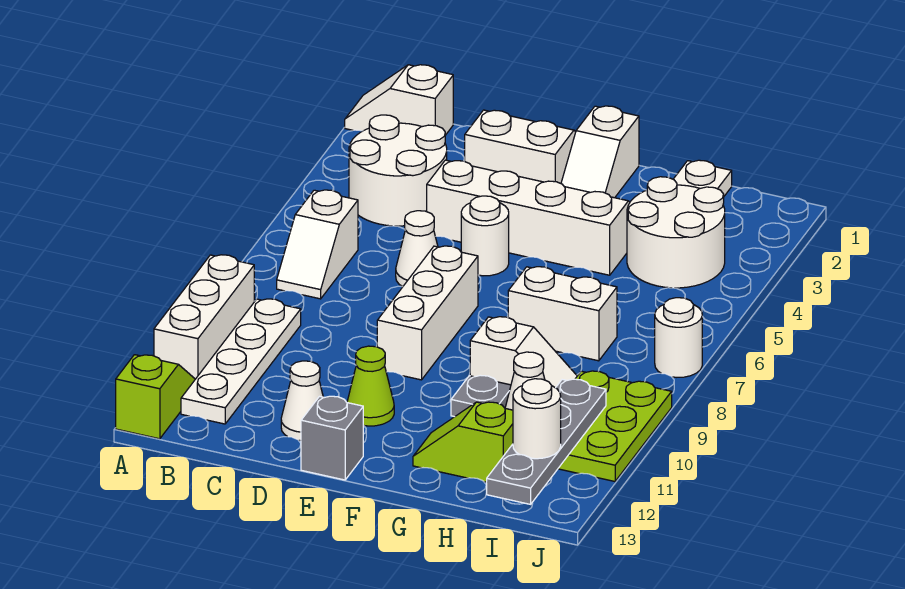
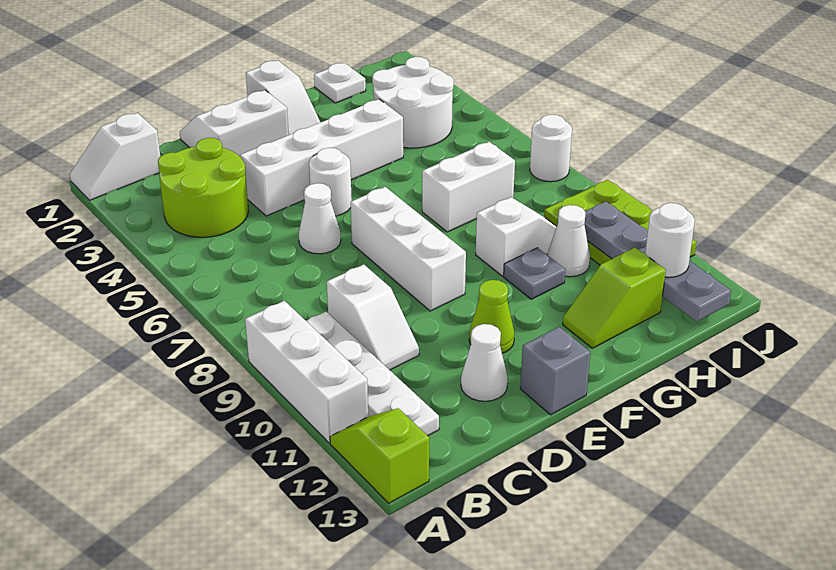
white round brick B3:C4 level 1 -> lime round brick B3:C4 level 1
white slope B6:B7 level 1 top 6 -> white slope C9:C10 level 1 top 9

